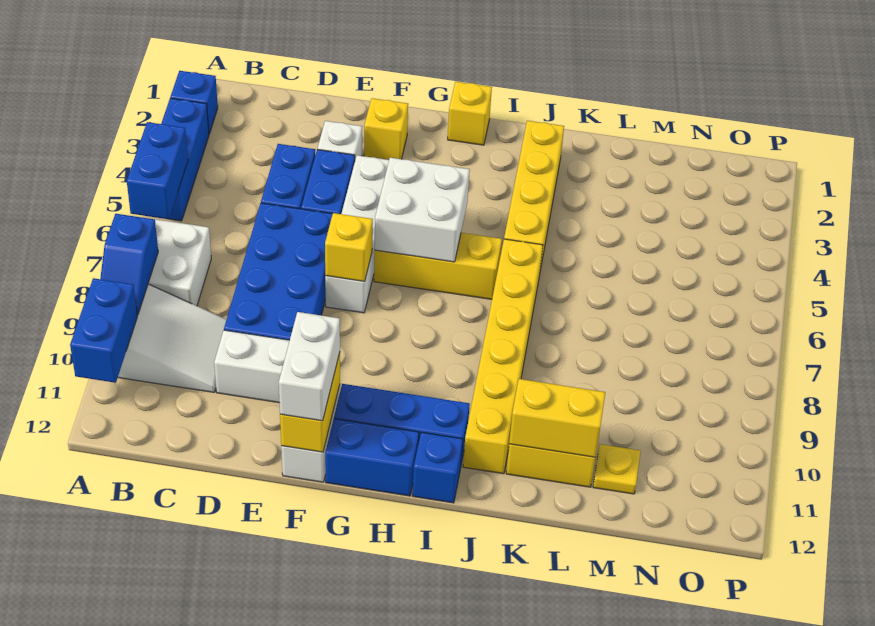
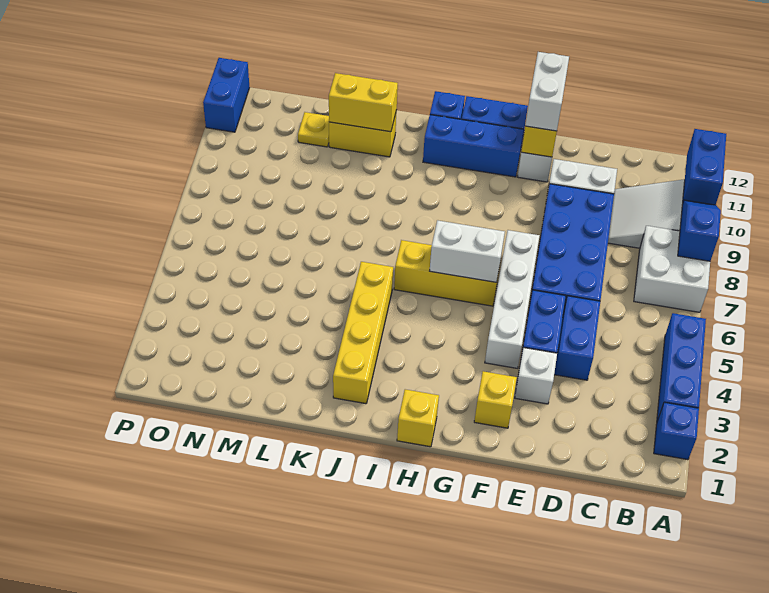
blue brick A5:A6 level 2 -> blue brick P11:P12 level 1
yellow brick F7 level 2 -> none
white brick G5:H6 level 2 -> white brick G6:H6 level 2
yellow brick J6:J11 level 1 -> none

